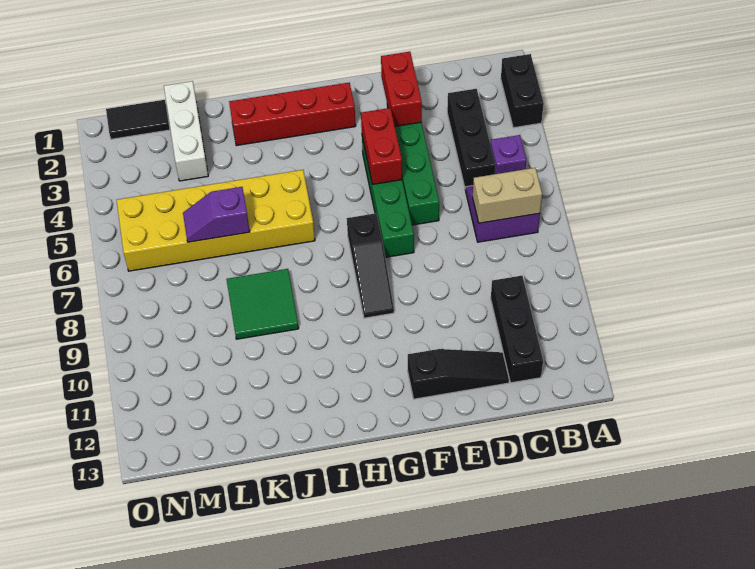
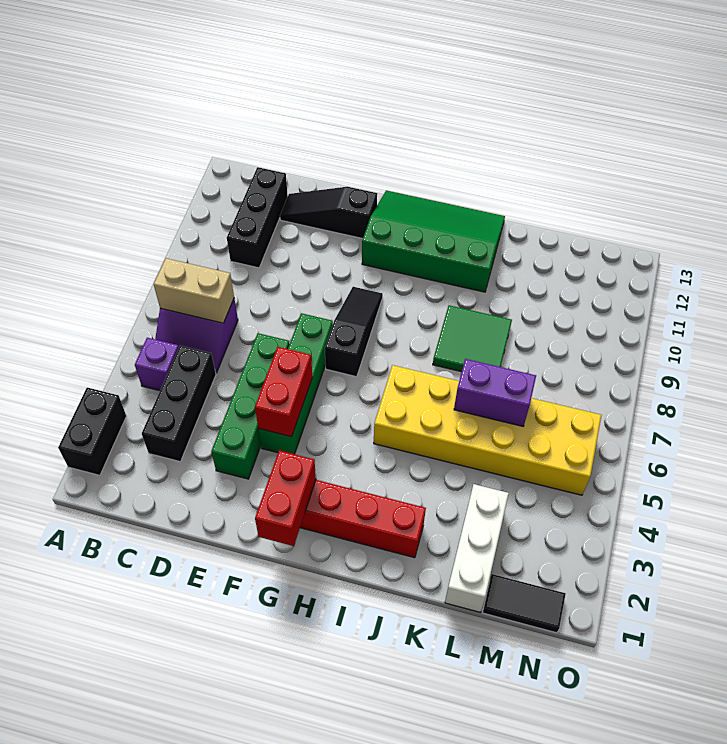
red brick E2:E3 level 2 -> red brick G1:G2 level 2
none -> green slope G11:J13 level 1 top 11
purple slope K6:L6 level 2 top K -> purple brick K6:L6 level 2

